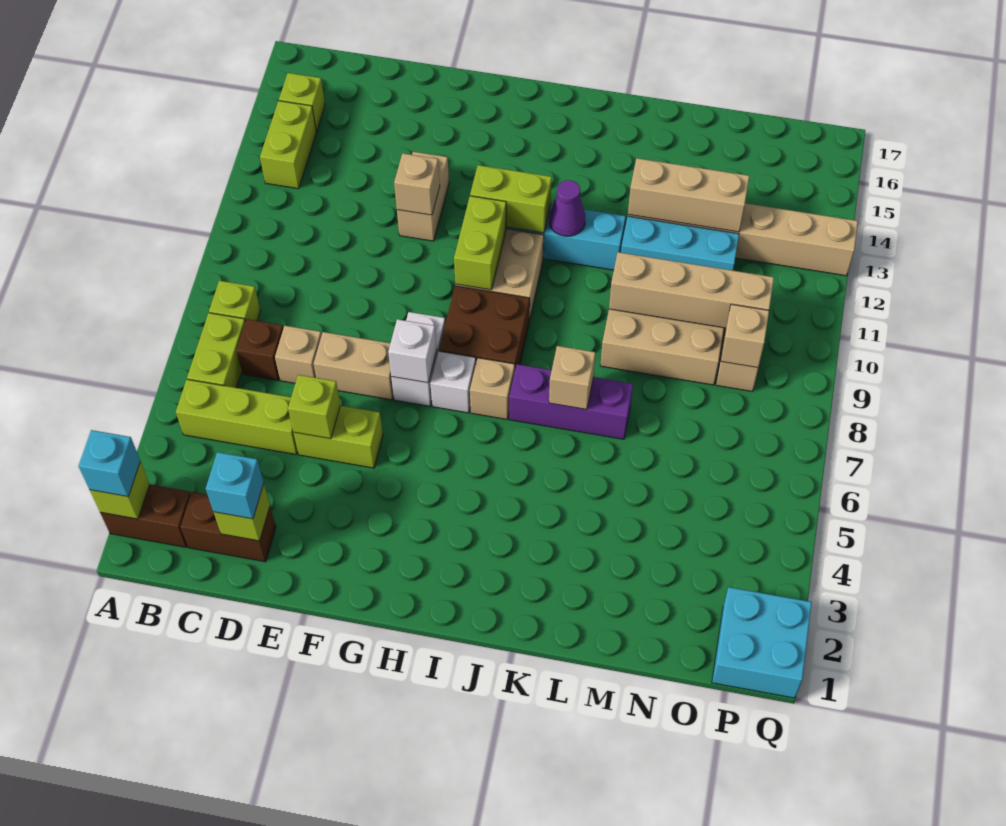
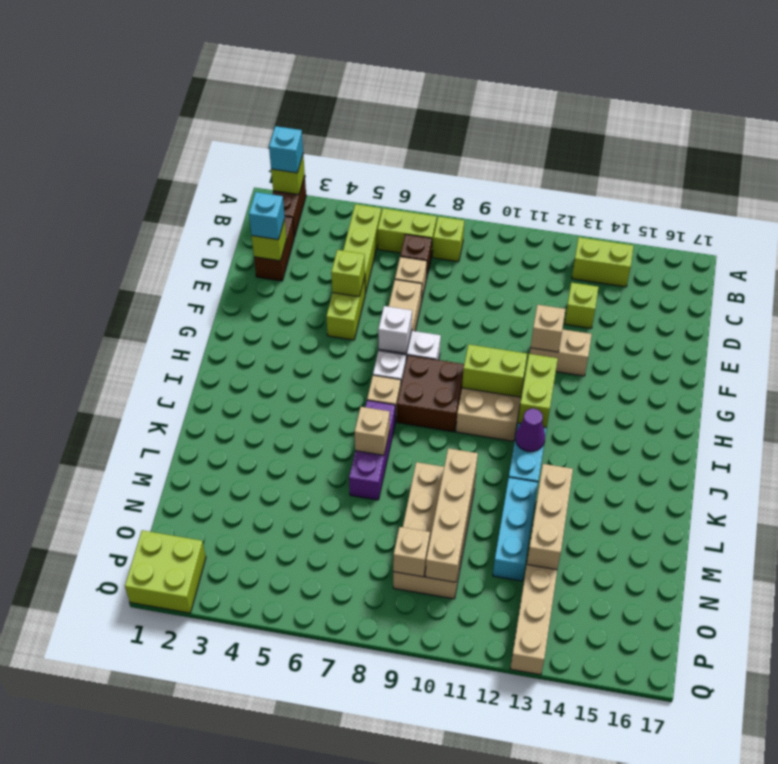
lime brick B15 level 1 -> lime brick D13 level 1
cyan brick P1:Q2 level 1 -> lime brick P1:Q2 level 1

